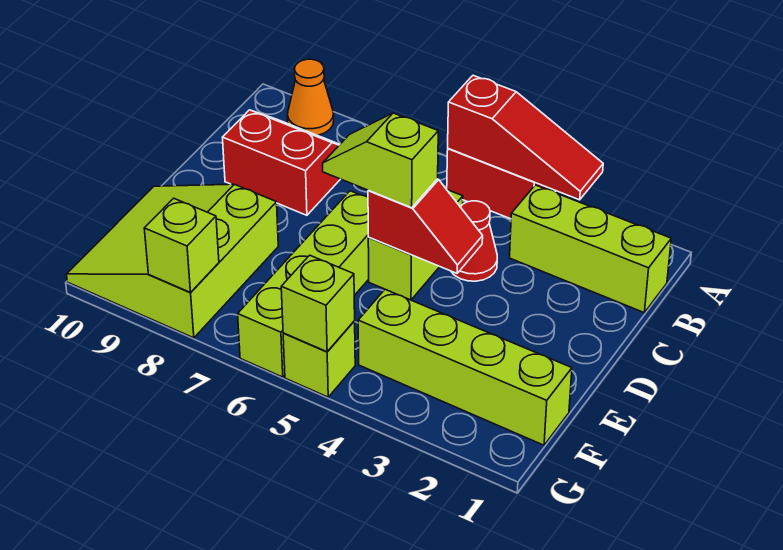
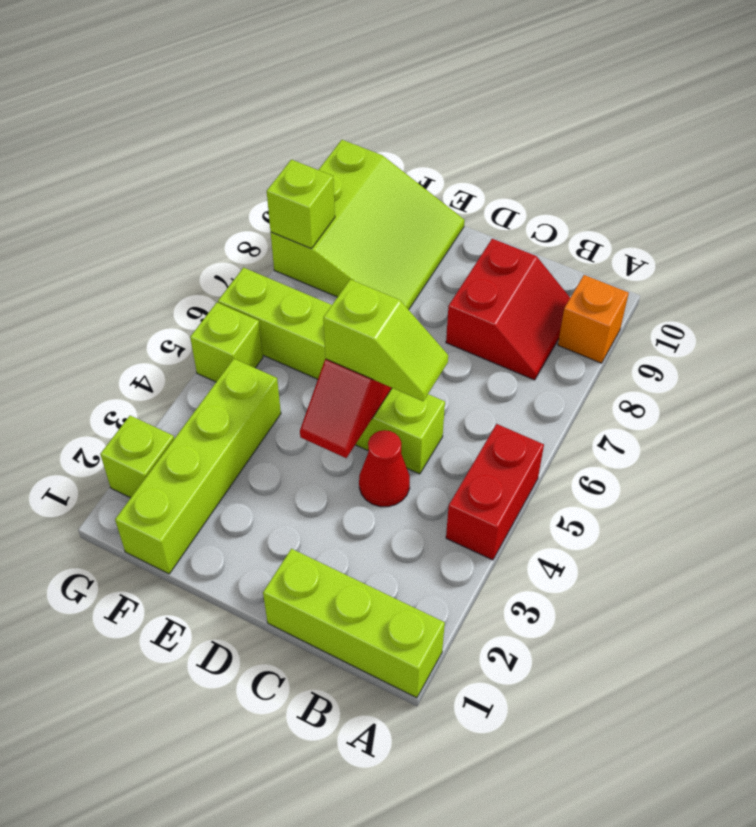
red slope A3:A5 level 2 top 5 -> none
orange cone A9 level 1 -> orange brick A9 level 1
lime brick B1:B3 level 1 -> lime brick A1:C1 level 1
lime slope D5:D6 level 3 top 5 -> lime slope C5:D5 level 3 top D
lime slope E8:G10 level 1 top 8 -> lime slope E8:G10 level 1 top G
lime brick G5 level 2 -> lime brick G2 level 1

